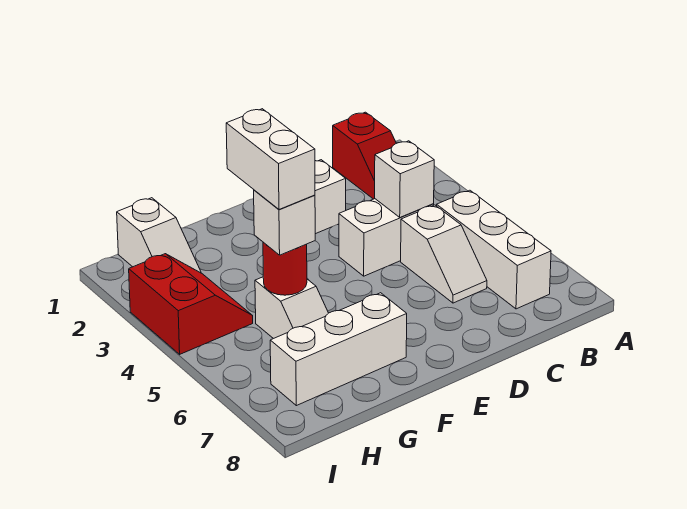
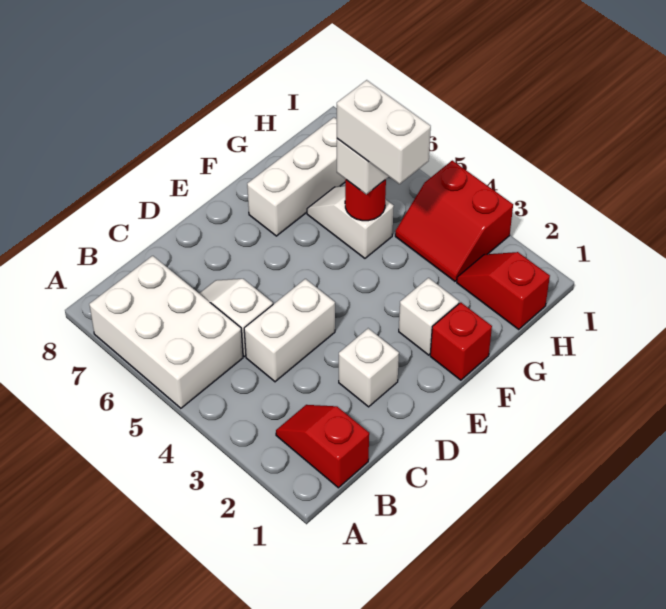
white brick B5:B7 level 1 -> white brick A5:B7 level 1
white brick C4 level 2 -> white brick F2 level 1
none -> red brick F1 level 1
white slope H1:H2 level 1 top 1 -> red slope H1:H2 level 1 top 1

